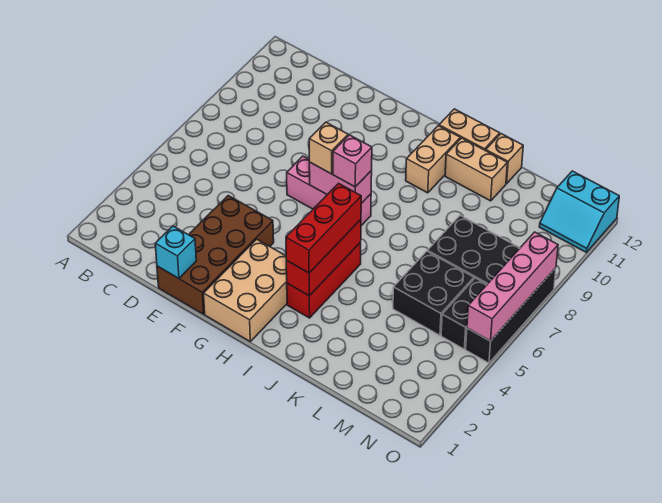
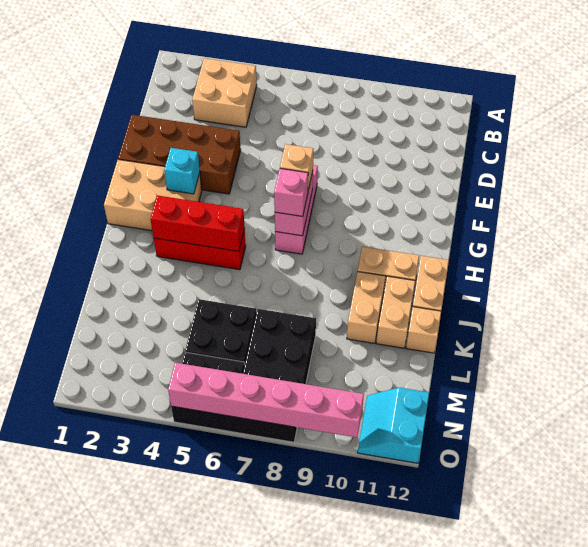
none -> tan brick B3:C4 level 1
cyan brick E1 level 2 -> cyan brick G3 level 2
red brick I3:I5 level 3 -> none
none -> tan brick J10:K10 level 1
pink brick O5:O8 level 2 -> pink brick O5:O10 level 2

